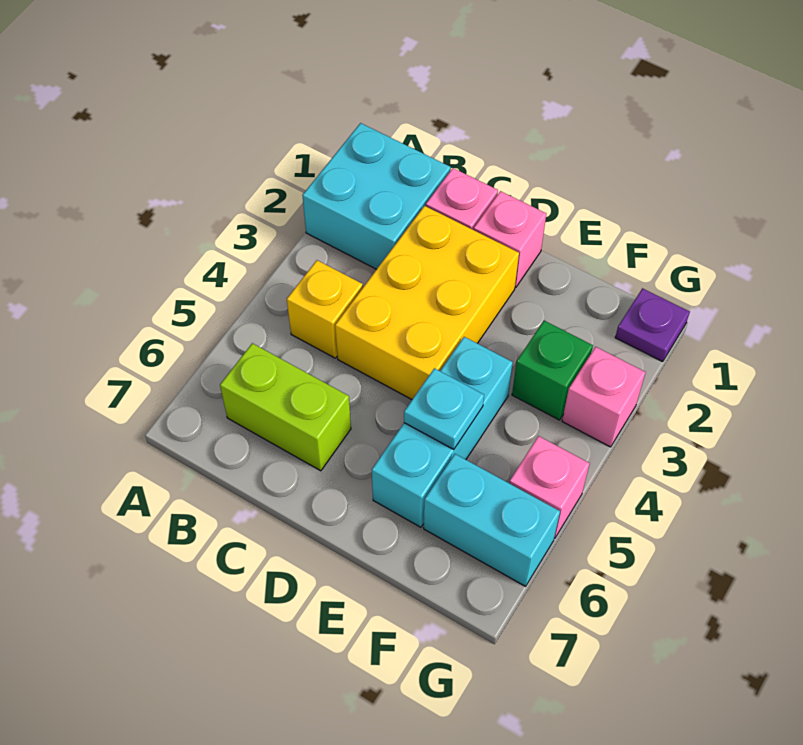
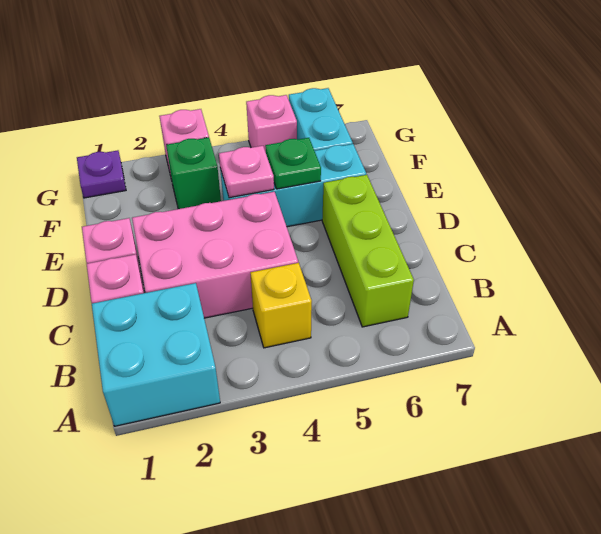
lime brick B6:C6 level 1 -> lime brick B6:D6 level 1
yellow brick C2:D4 level 1 -> pink brick C2:D4 level 1
none -> pink plate E4 level 2
cyan plate E5 level 2 -> green plate E5 level 2

